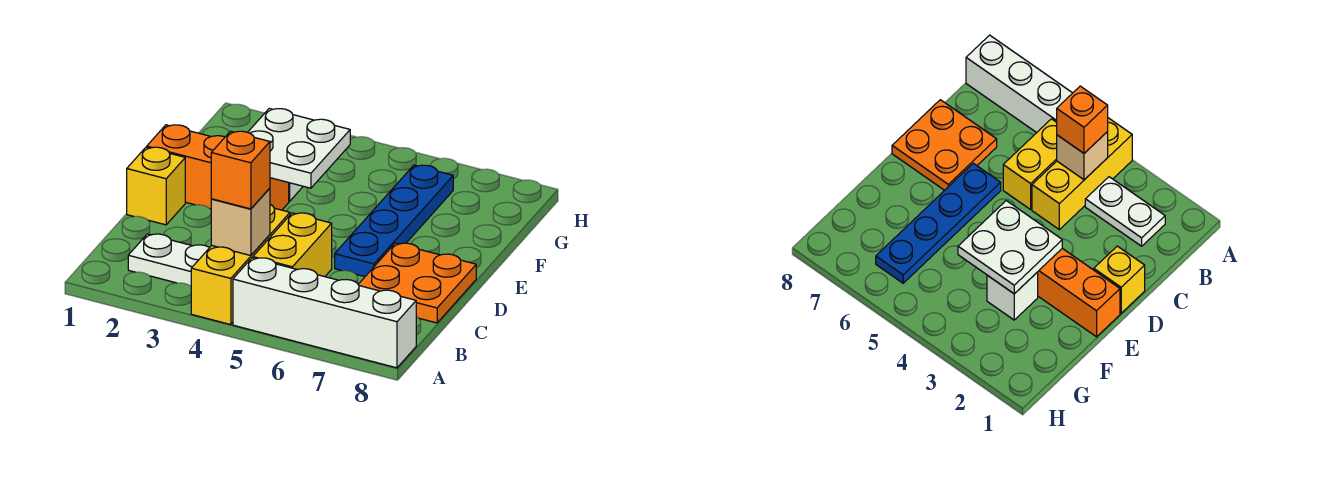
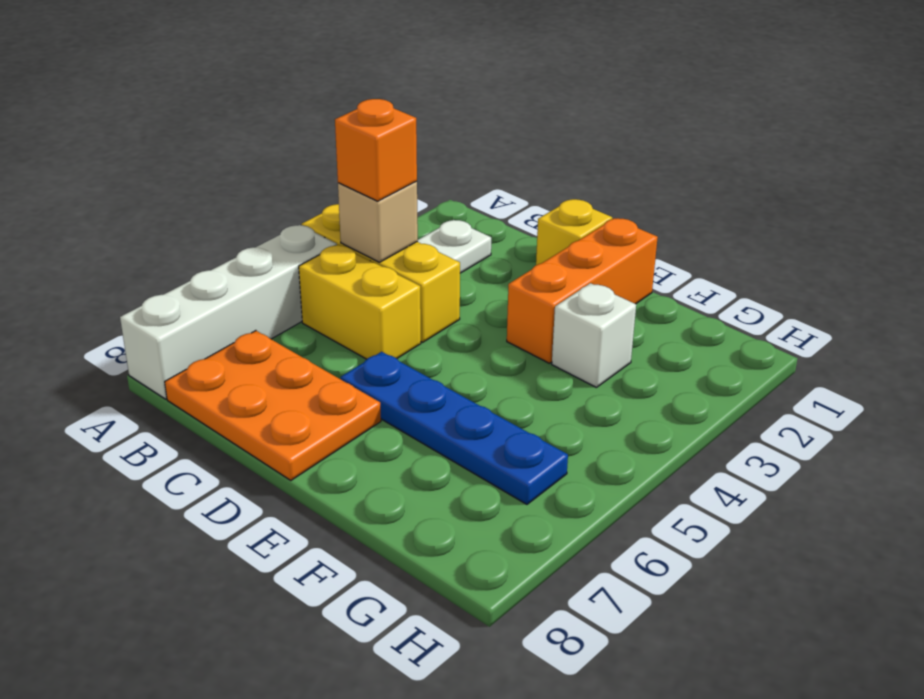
orange plate C7:D8 level 1 -> orange plate B7:D8 level 1
white plate E3:F4 level 2 -> none

